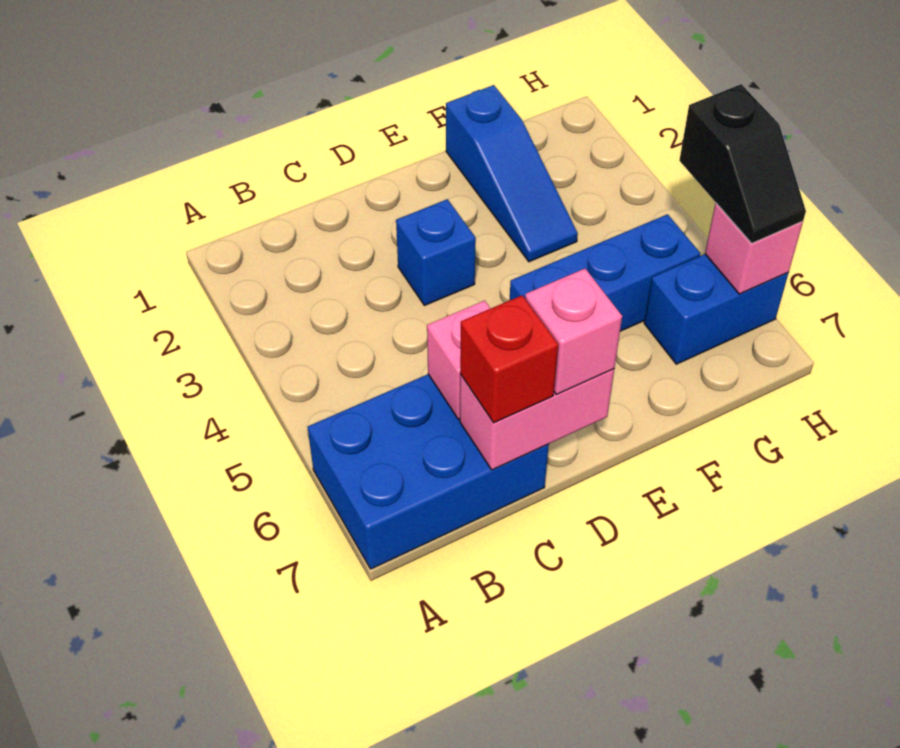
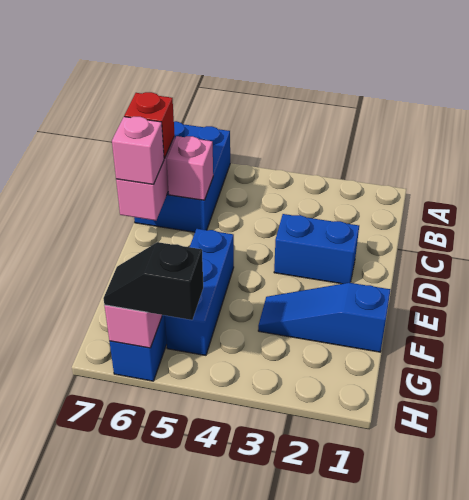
blue brick D3 level 1 -> blue brick D2:D3 level 1

